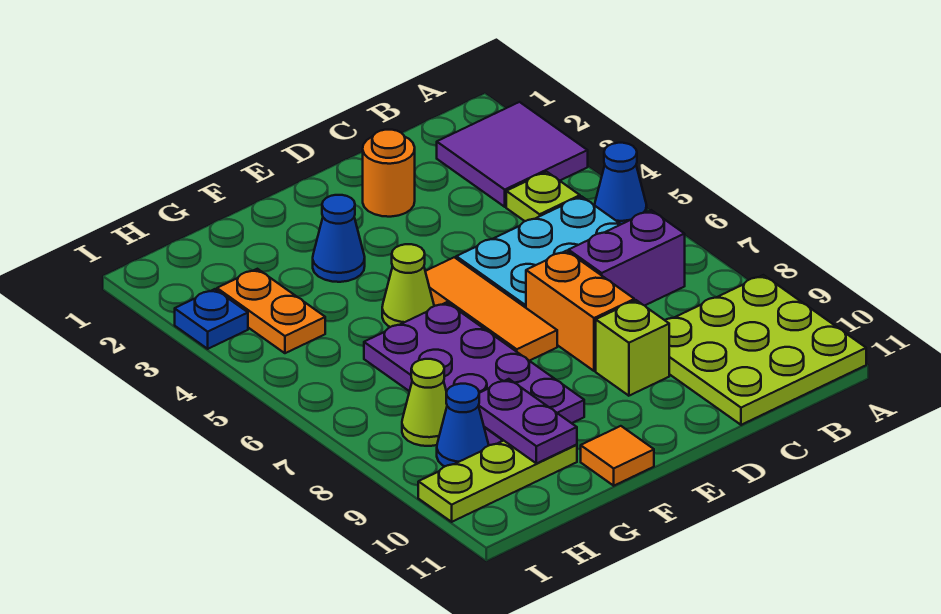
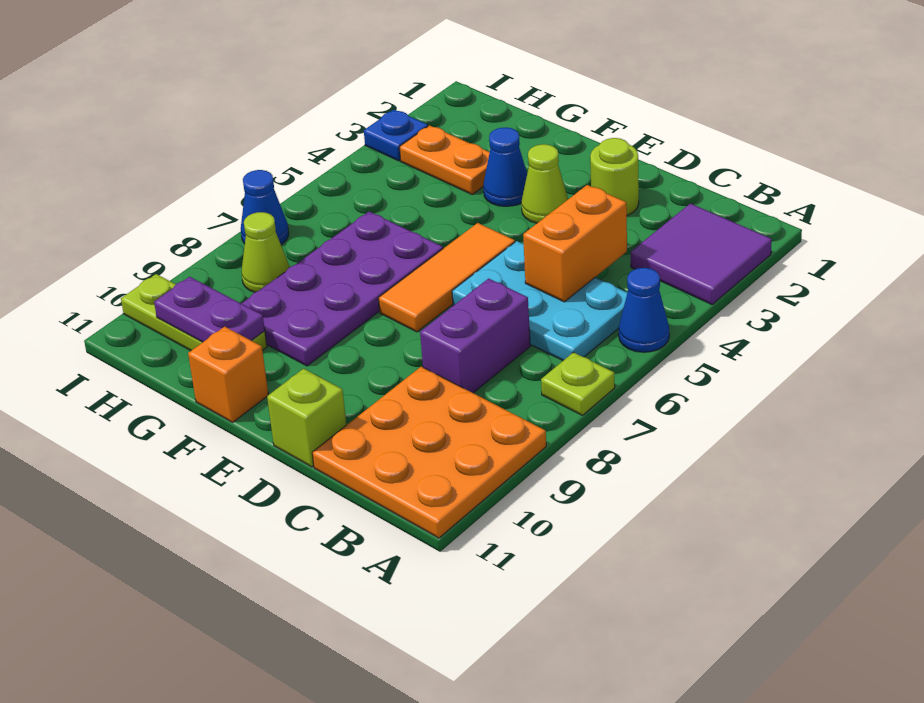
lime plate A9:C11 level 1 -> orange plate A9:C11 level 1
lime plate B4 level 1 -> lime plate A7 level 1
purple brick B7:C7 level 1 -> purple brick C7:C8 level 1
orange round brick D2 level 1 -> lime round brick D2 level 1
orange brick D7:D8 level 1 -> orange brick C4:C5 level 2
lime brick D9 level 1 -> lime brick D11 level 1
lime cone F5 level 1 -> lime cone E3 level 1
orange tile F11 level 1 -> orange brick F11 level 1
purple plate G9:G10 level 2 -> purple plate G10:H10 level 2
orange plate H3:H4 level 1 -> orange plate G3:H3 level 1
blue cone H9 level 1 -> blue cone I7 level 1

